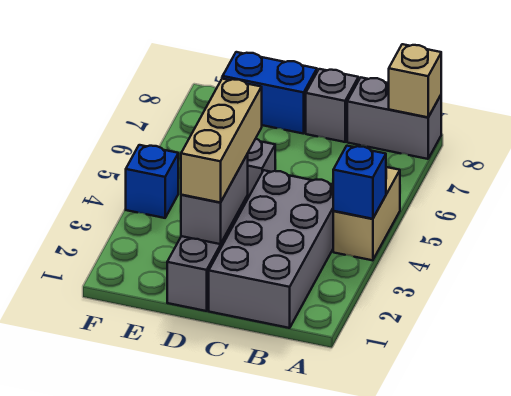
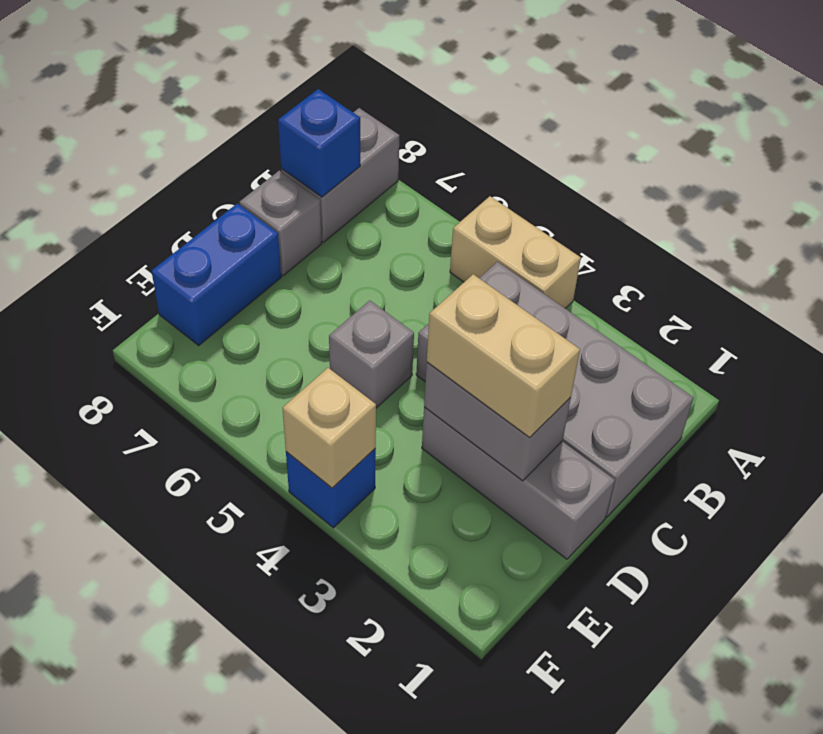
blue brick A4 level 2 -> blue brick B8 level 2
tan brick A8 level 2 -> tan brick F4 level 2
tan brick D2:D4 level 3 -> tan brick D2:D3 level 3

